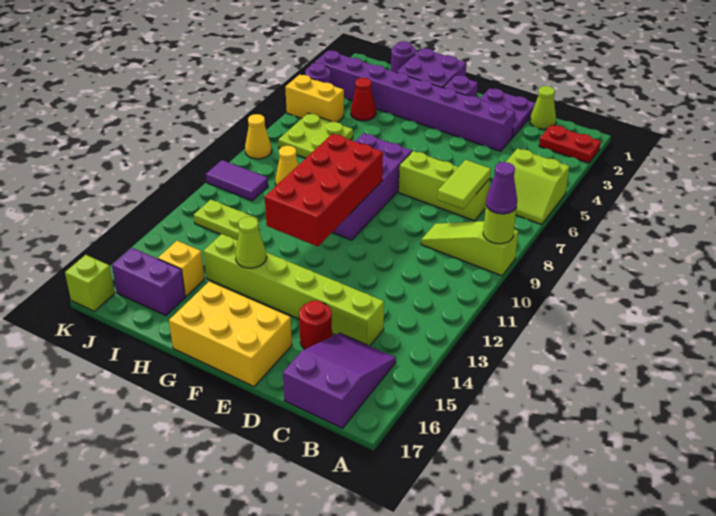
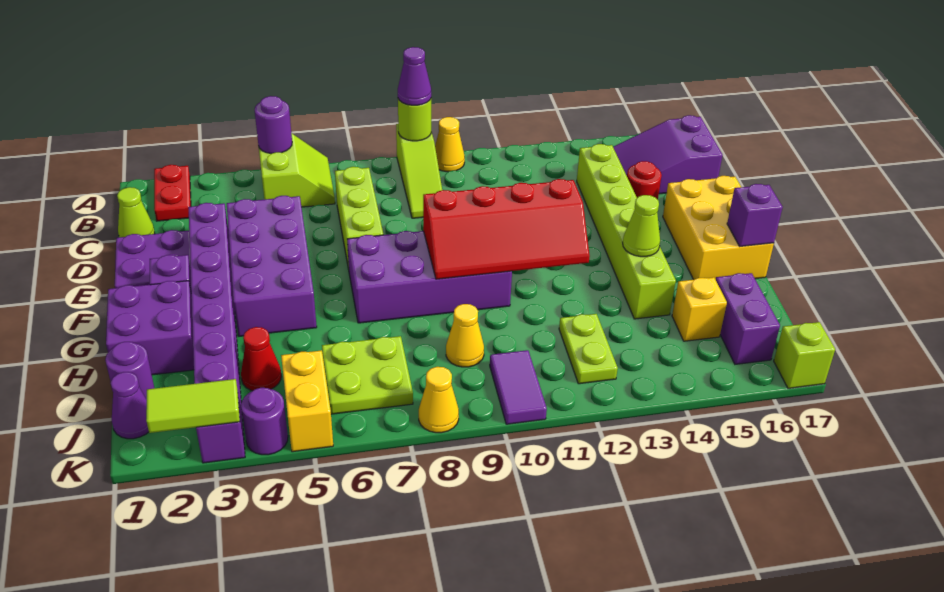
none -> purple round brick A5 level 2
none -> yellow cone A10 level 1
lime tile C7:C8 level 2 -> lime tile K2:K3 level 2
none -> purple brick D4:G5 level 1
red brick F9:G12 level 2 -> red slope F9:G12 level 2 top F
none -> purple brick G17 level 2
none -> purple cone J1 level 1

